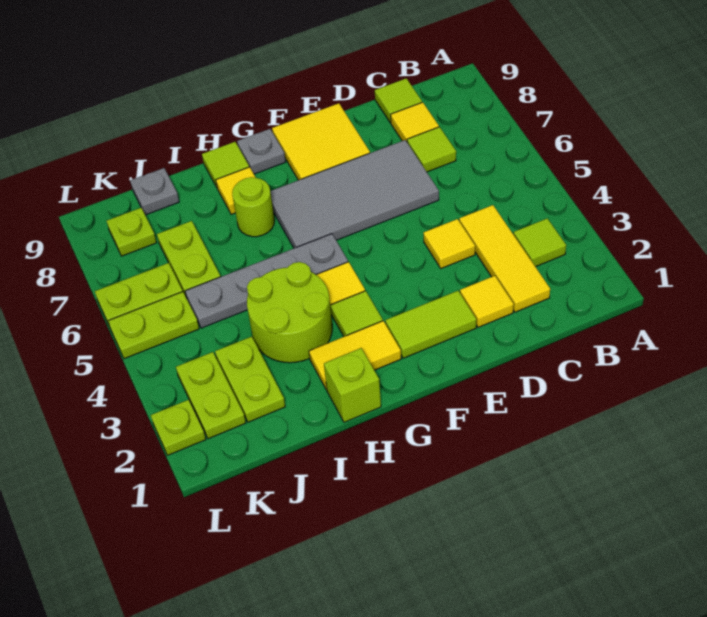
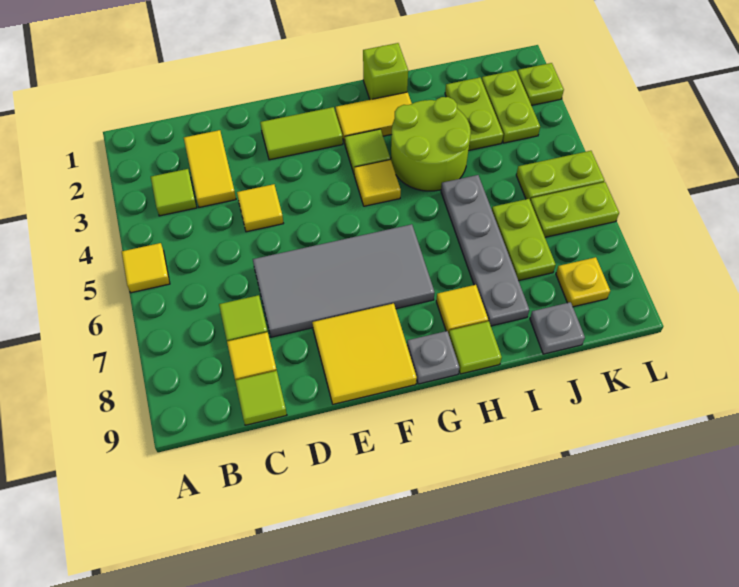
yellow tile C2:C4 level 1 -> yellow tile C2:C3 level 1
yellow tile D2 level 1 -> yellow tile A5 level 1
grey plate G5:J5 level 1 -> grey plate I5:I8 level 1
lime round brick H7 level 1 -> none
lime plate K8 level 1 -> yellow plate K8 level 1

